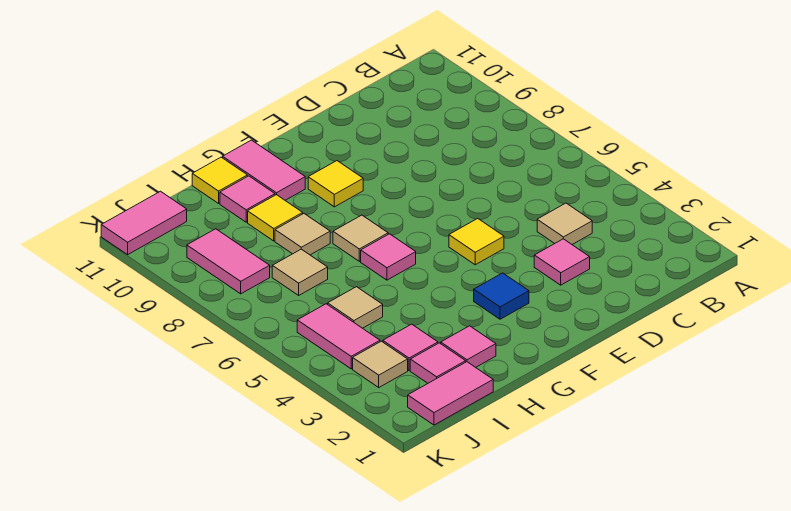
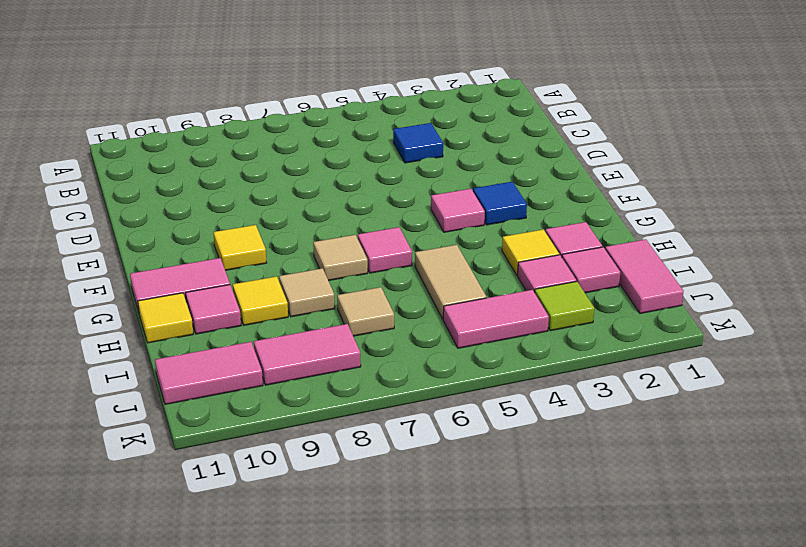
tan tile C4 level 1 -> blue tile C4 level 1
pink tile D3 level 1 -> pink tile F4 level 1
yellow tile E5 level 1 -> yellow tile H3 level 1
tan tile I5 level 1 -> tan tile H5:I5 level 1
tan tile J3 level 1 -> lime tile J3 level 1
pink tile J11:K11 level 1 -> pink tile J10:J11 level 1

